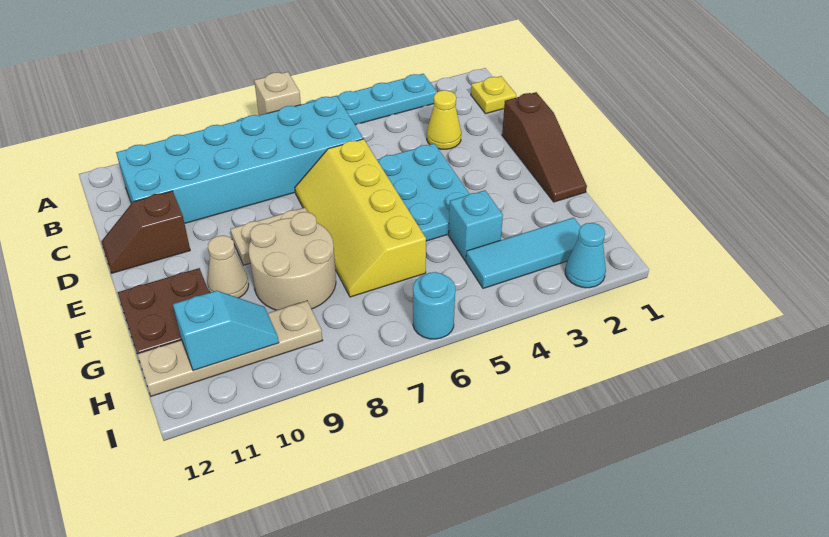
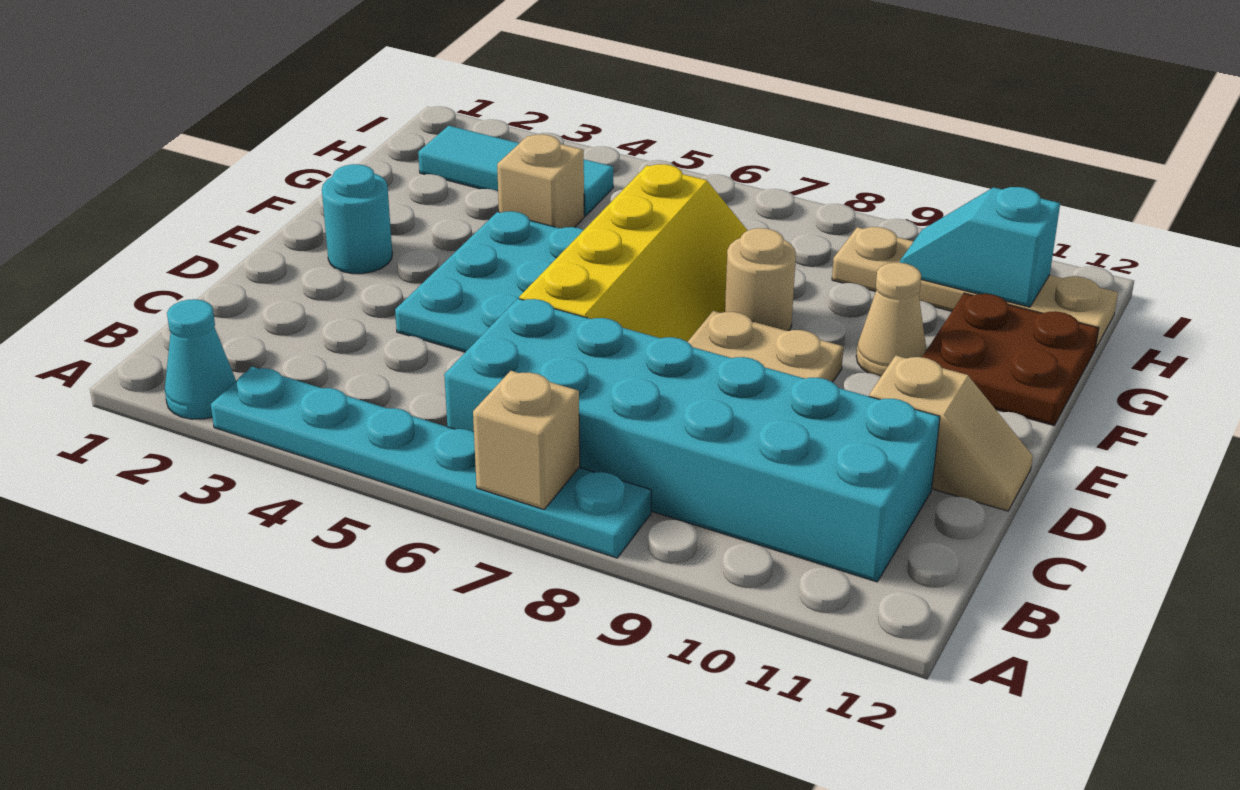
yellow plate B1 level 1 -> none
yellow cone C3 level 1 -> none
brown slope D1:F1 level 1 top D -> none
brown slope D11:D12 level 1 top 11 -> tan slope D11:D12 level 1 top 11
tan round brick F8:G9 level 1 -> tan round brick F8 level 1
cyan brick G4 level 1 -> tan brick G4 level 1
cyan cone I2 level 1 -> cyan cone A2 level 1
cyan round brick I6 level 1 -> cyan round brick E2 level 1

